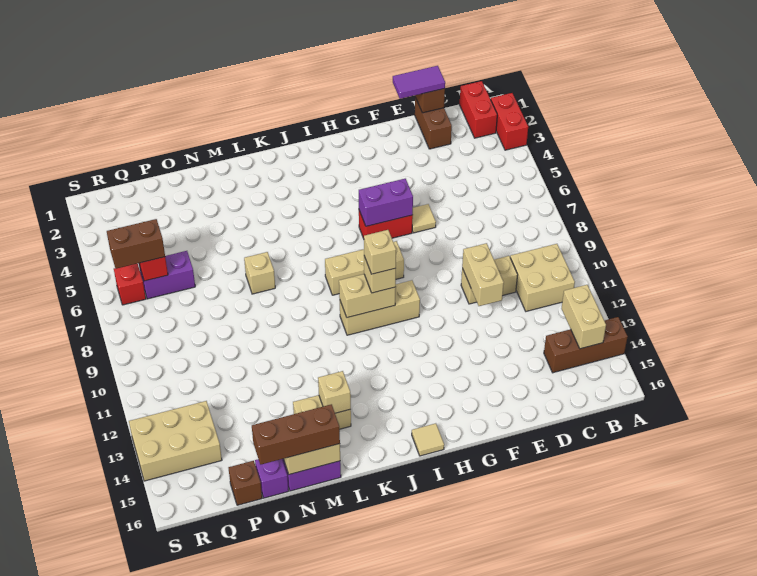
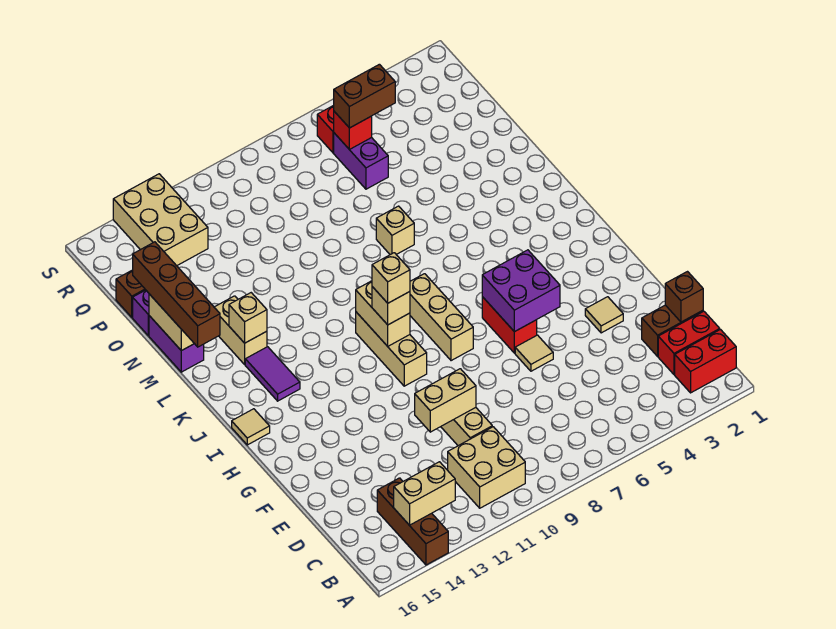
red brick A2:A3 level 1 -> red brick C1:C2 level 1
purple tile D1:E1 level 3 -> purple tile J14:K14 level 1
none -> tan tile F3 level 1
purple brick G6:H6 level 2 -> purple brick G5:H6 level 2
brown brick M16:O16 level 3 -> brown brick L16:O16 level 3
brown brick Q6:R6 level 3 -> brown brick Q5:Q6 level 3

